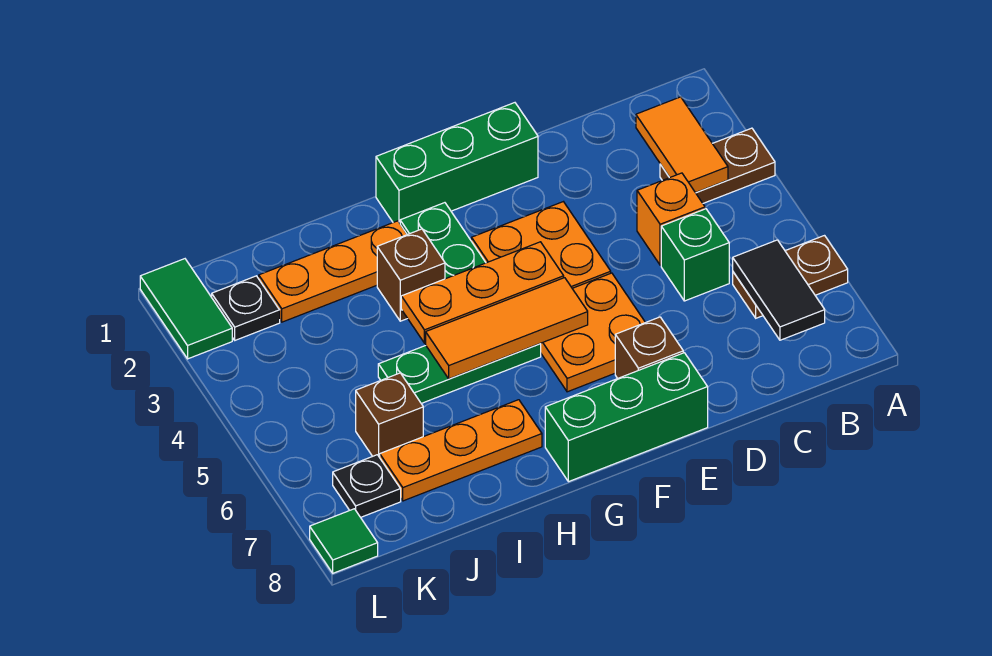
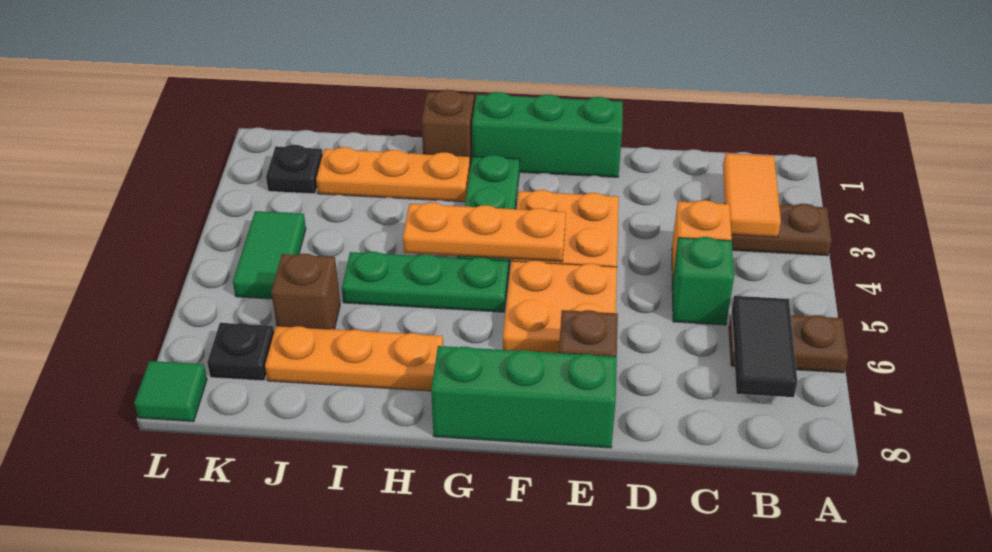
orange tile F5:H5 level 2 -> none
brown brick H3 level 1 -> brown brick H1 level 1
green tile L1:L2 level 1 -> green tile K4:K5 level 1

